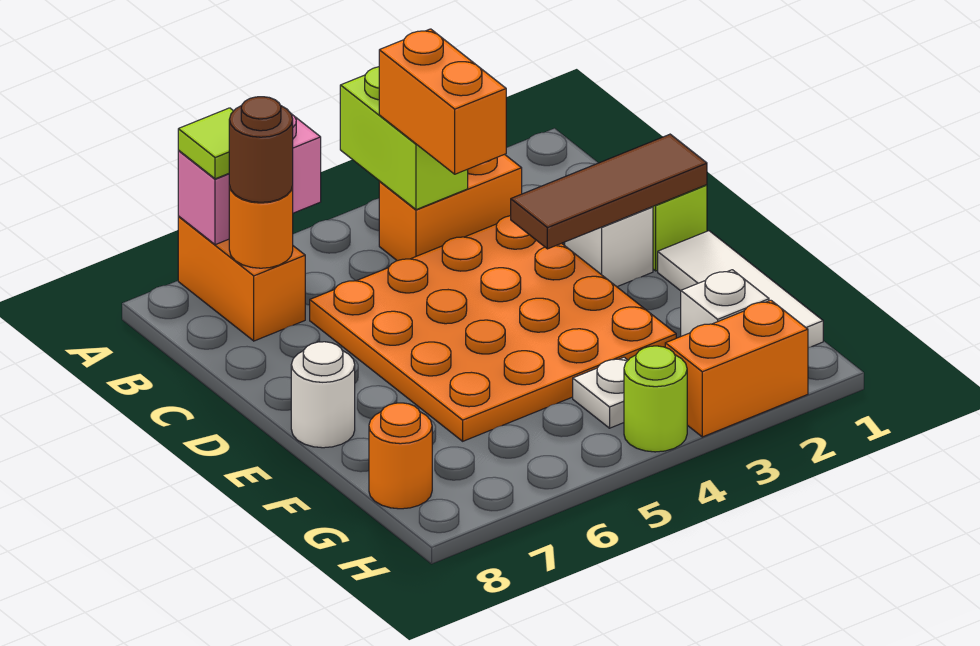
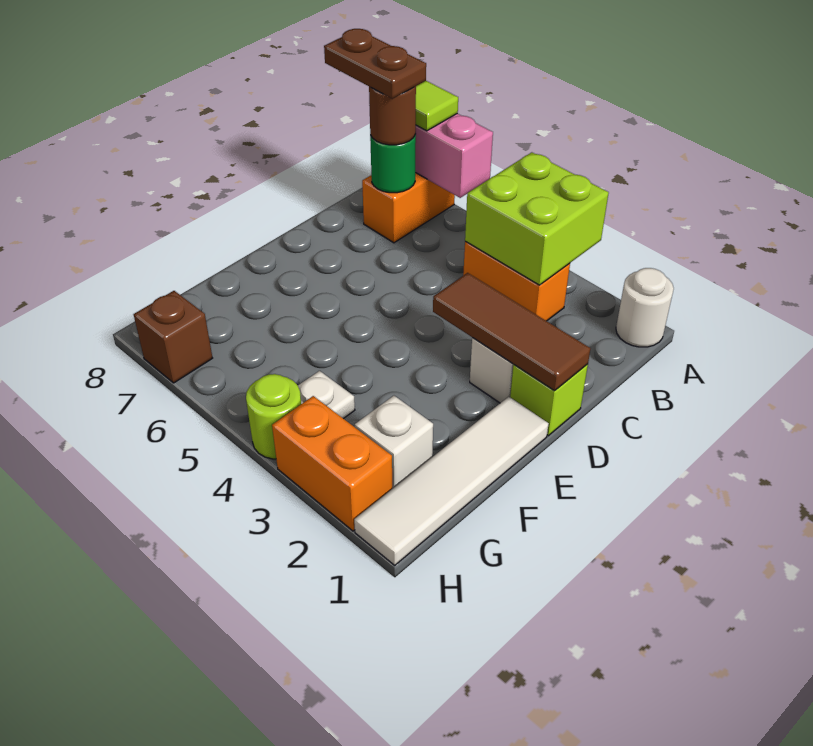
lime brick A4:B4 level 2 -> lime brick A3:B4 level 2
orange brick B4:C4 level 3 -> none
orange round brick B7 level 2 -> green round brick B7 level 2
none -> brown plate B7:B8 level 4
orange plate C3:F6 level 1 -> none
white tile E1:G1 level 1 -> white tile E1:H1 level 1
white round brick E8 level 1 -> white round brick A1 level 1
orange round brick G8 level 1 -> none
none -> brown brick H7 level 1

